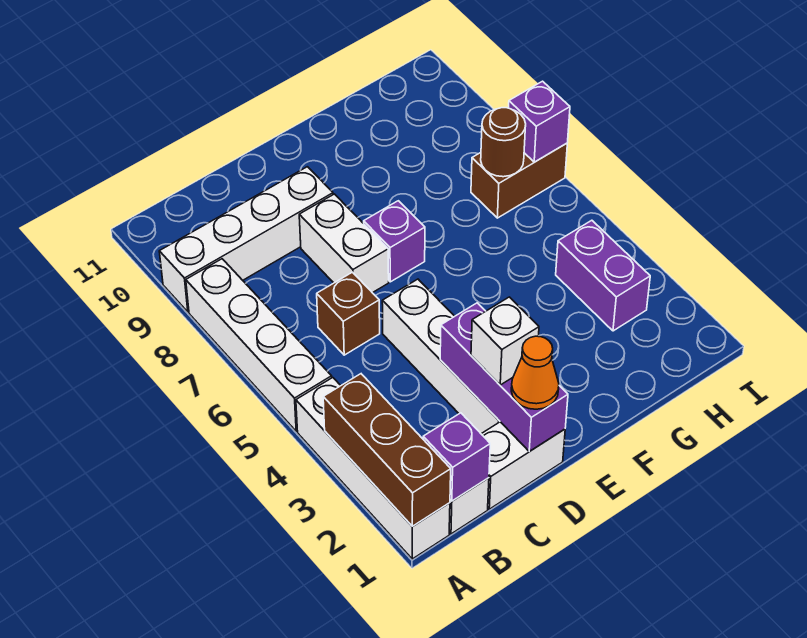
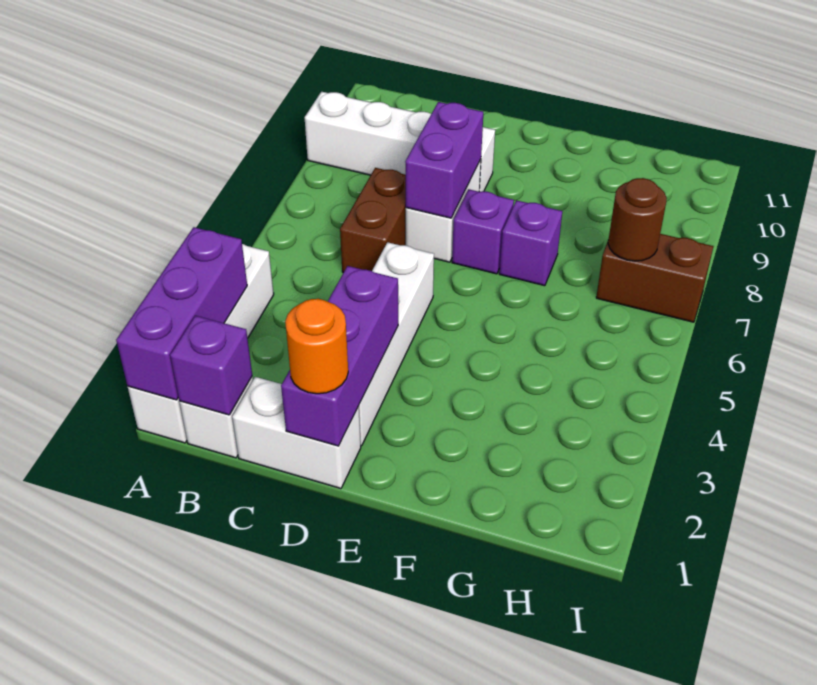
brown brick A1:A3 level 2 -> purple brick A1:A3 level 2
white brick A5:A8 level 1 -> none
brown brick C6 level 1 -> brown brick C6:C7 level 1
orange cone D1 level 3 -> orange round brick D1 level 3
white brick D2 level 3 -> none
purple brick H3:H4 level 1 -> purple brick D7:D8 level 2
purple brick I7 level 2 -> purple brick F7 level 1

